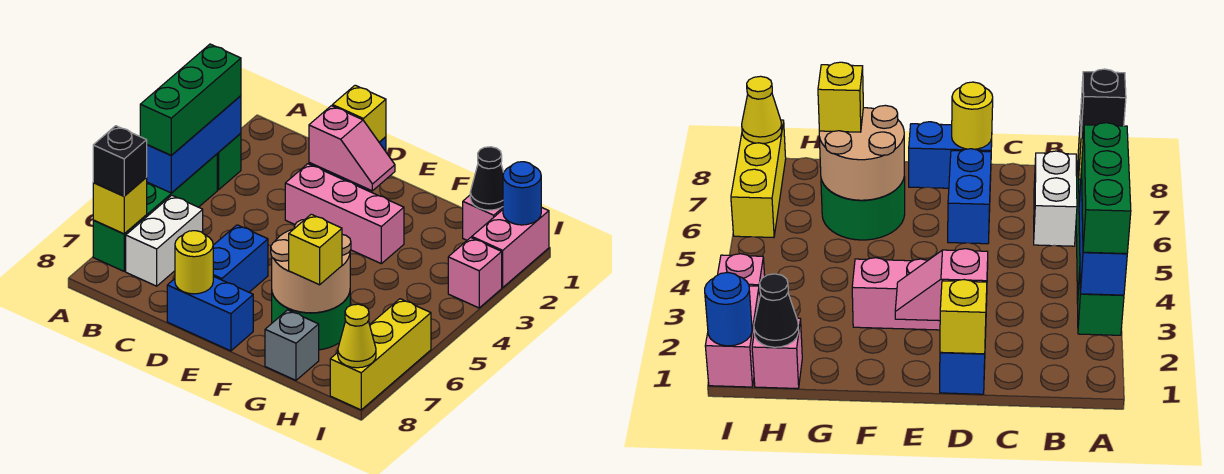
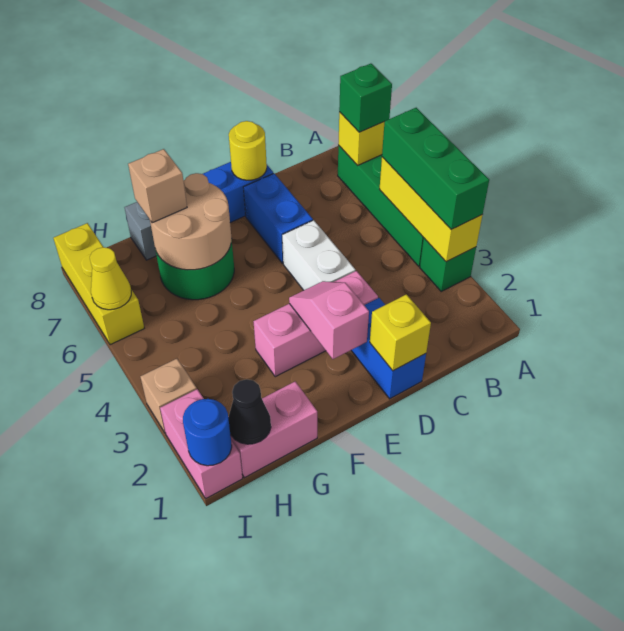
blue brick A3:A5 level 2 -> yellow brick A3:A5 level 2
black brick A7 level 3 -> green brick A7 level 3
white brick B6:B7 level 1 -> white brick D4:D5 level 1
pink slope D2:E2 level 2 top D -> pink slope E2:E3 level 2 top 2
yellow brick G7 level 3 -> tan brick G7 level 3
pink brick H1 level 1 -> pink brick G1:H1 level 1
pink brick I3 level 1 -> tan brick I3 level 1
yellow cone I8 level 2 -> yellow cone I6 level 2

